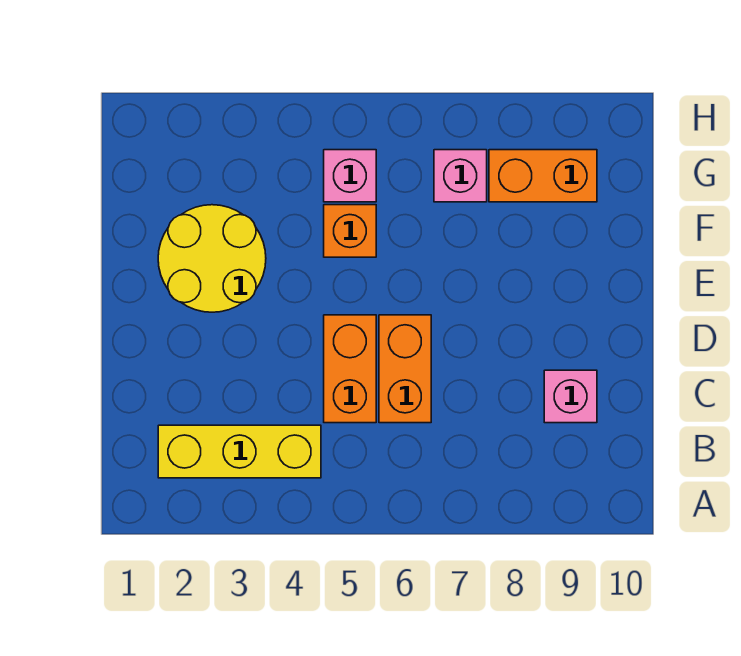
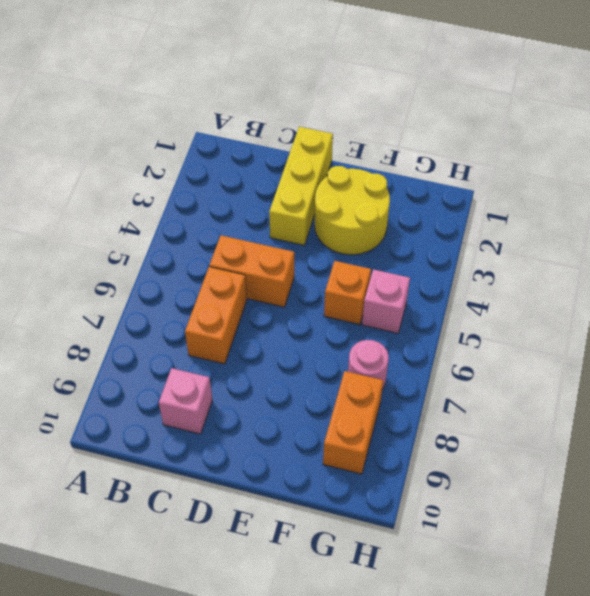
yellow brick B2:B4 level 1 -> yellow brick D1:D3 level 1
orange brick C6:D6 level 1 -> orange brick C6:C7 level 1
pink brick G7 level 1 -> pink round brick G7 level 1

